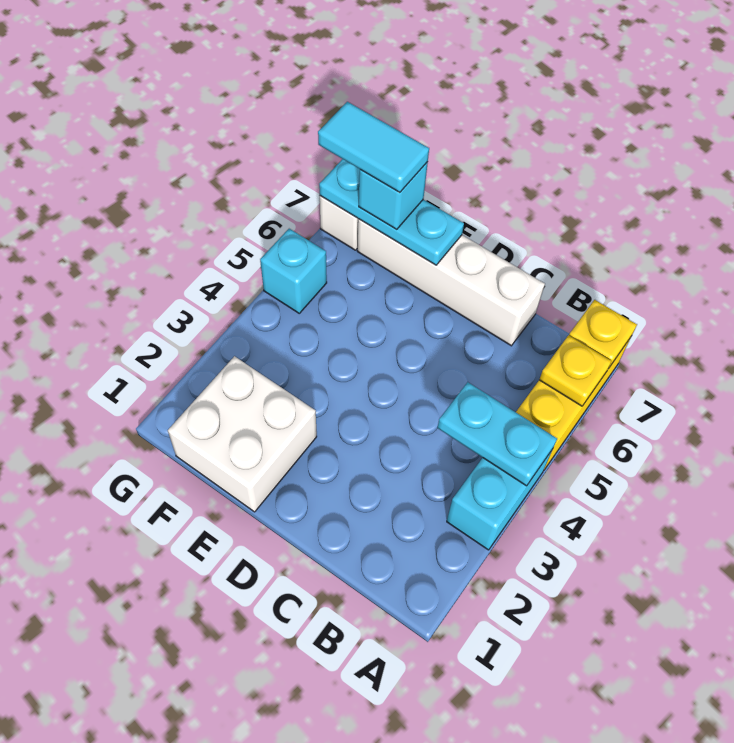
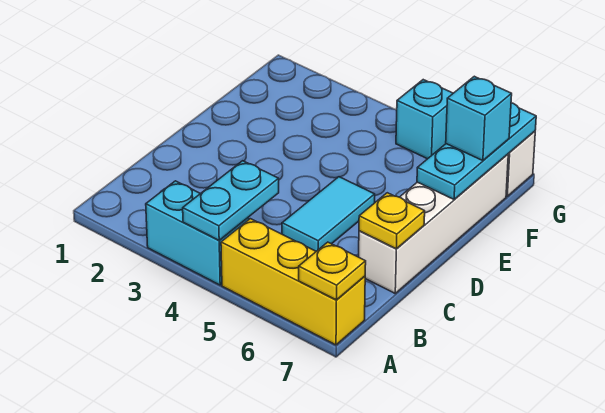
yellow plate A6 level 2 -> yellow plate C7 level 2
white brick E1:F2 level 1 -> none
cyan tile F7:G7 level 4 -> cyan tile C5:D5 level 1

